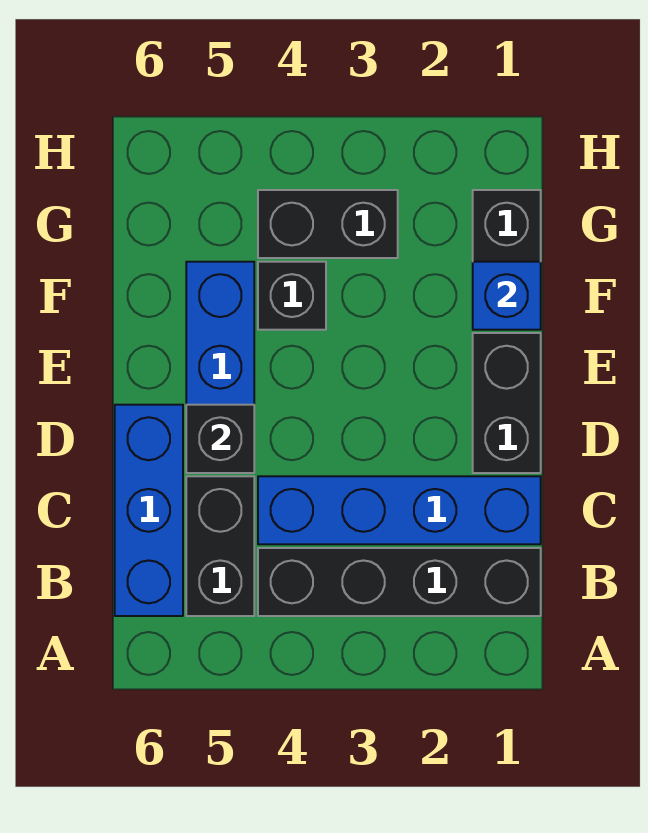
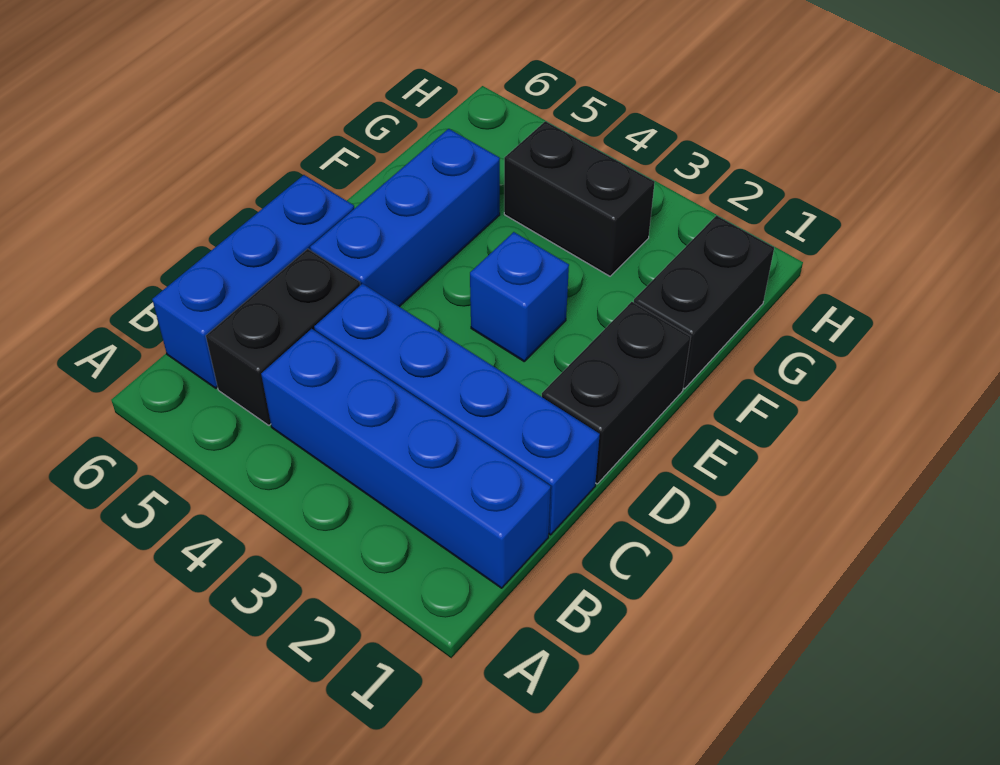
black brick B1:B4 level 1 -> blue brick B1:B4 level 1
black brick D5 level 2 -> none
blue brick F1 level 2 -> blue brick E3 level 1
black brick F4 level 1 -> none

